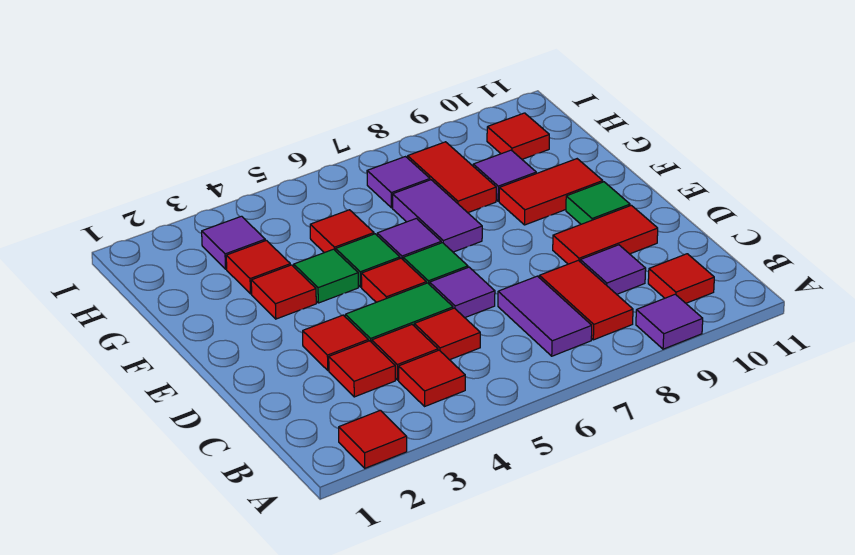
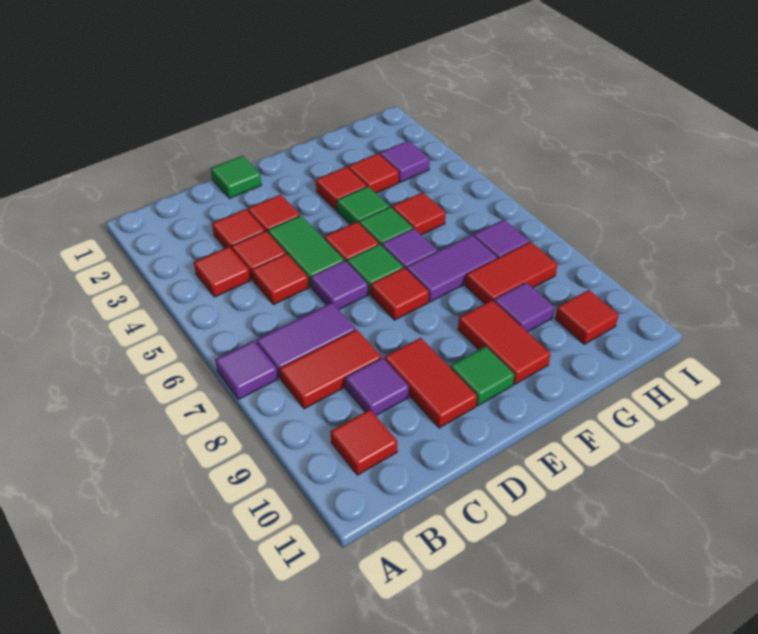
red tile A2 level 1 -> red tile E7 level 1
purple tile A9 level 1 -> purple tile A7 level 1
none -> green tile D1 level 1

